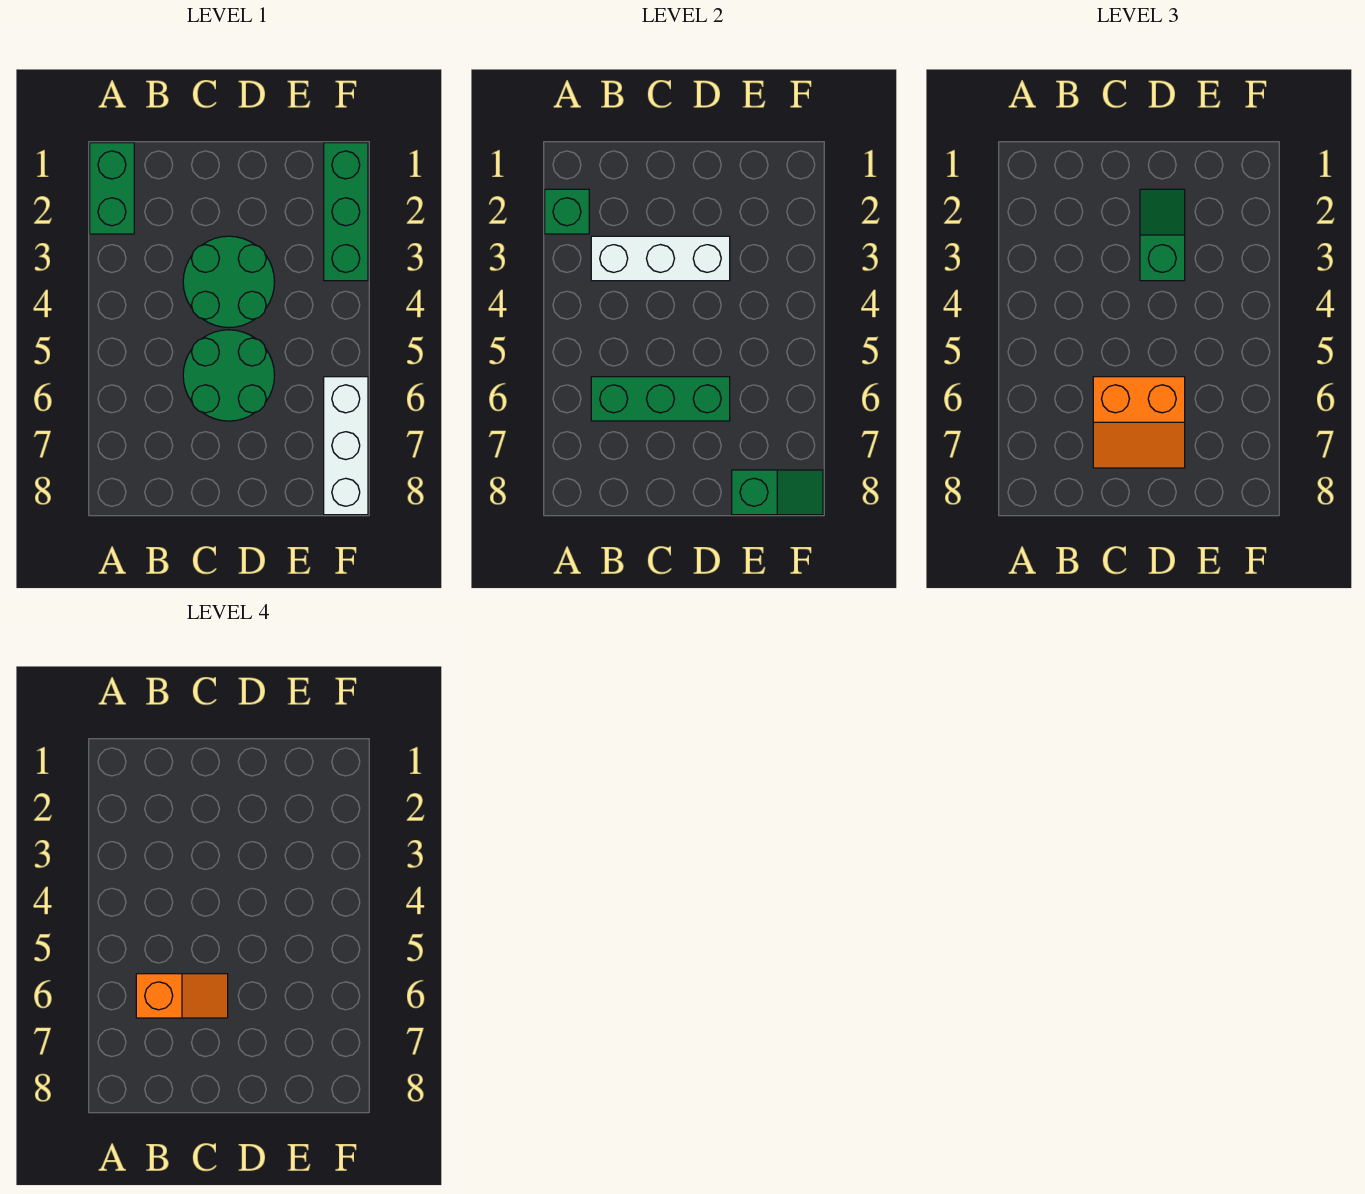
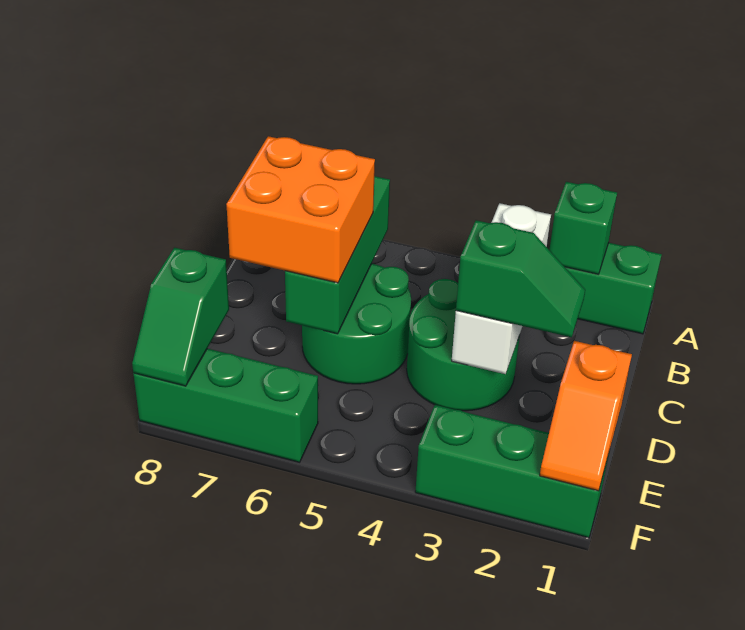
orange slope B6:C6 level 4 top B -> orange slope E1:F1 level 2 top E
orange slope C6:D7 level 3 top 6 -> orange brick C6:D7 level 3
white brick F6:F8 level 1 -> green brick F6:F8 level 1

